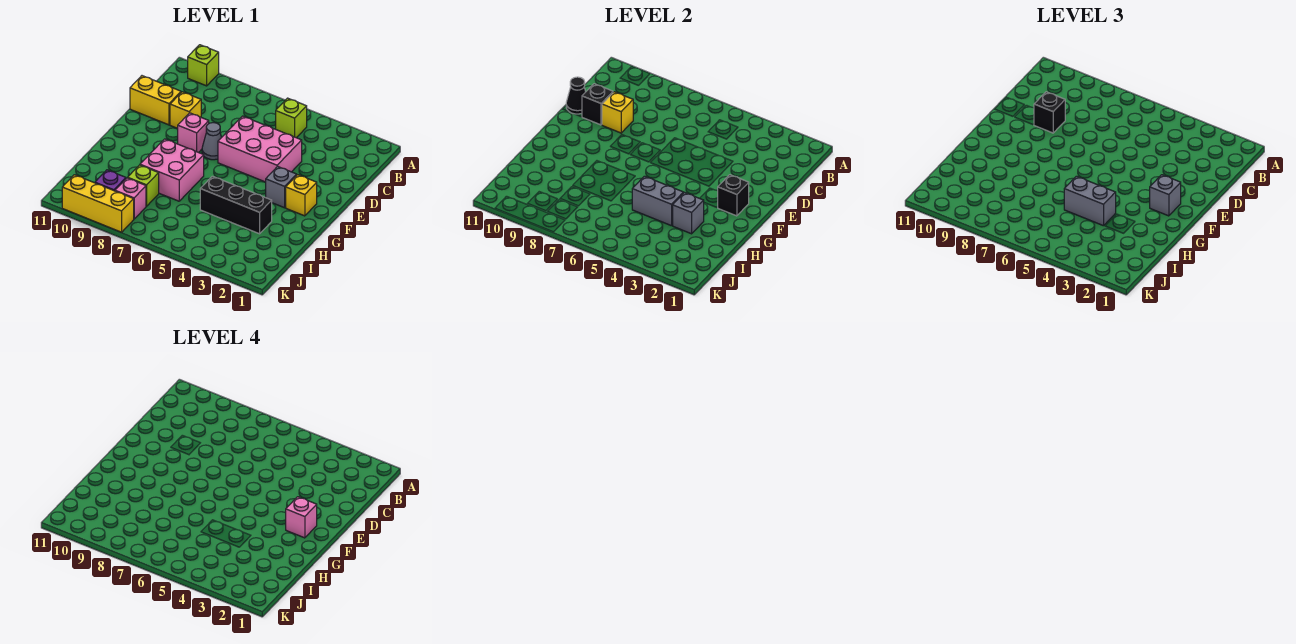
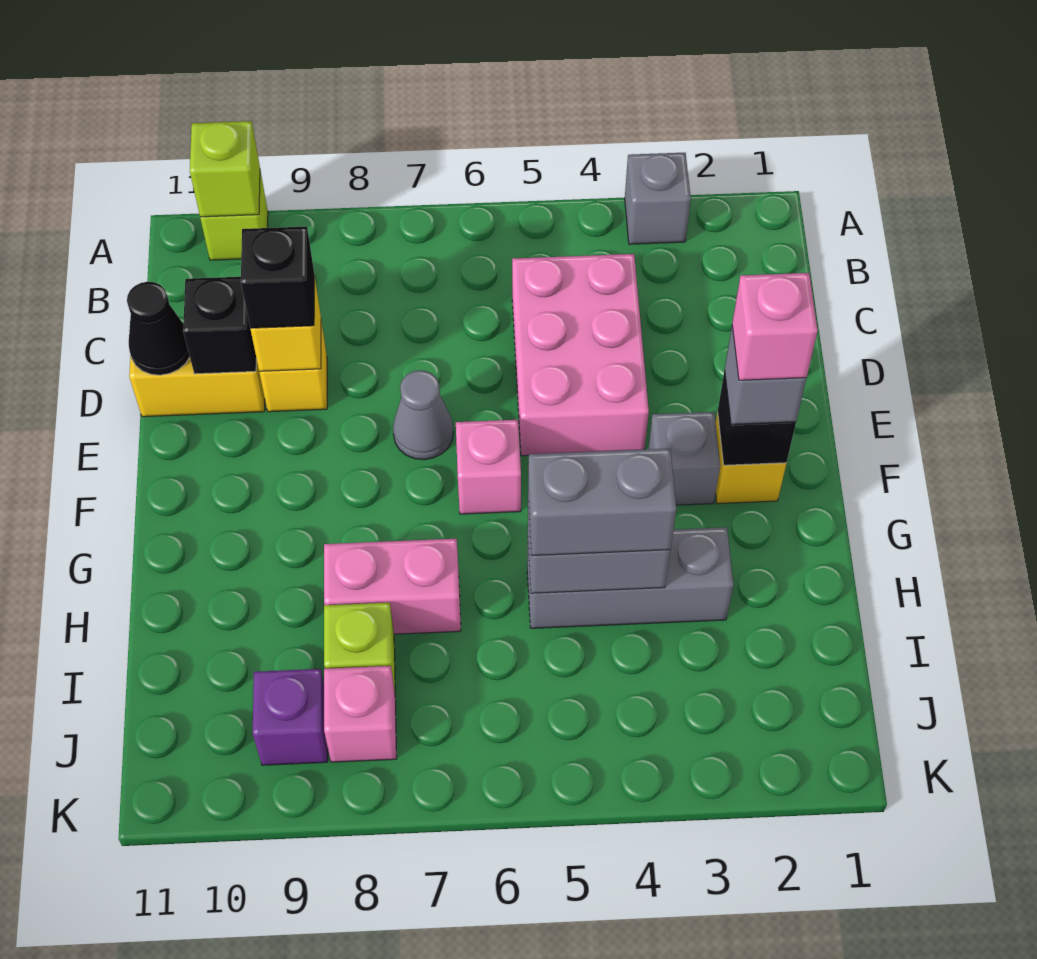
lime brick B5 level 1 -> lime brick A10 level 2
pink brick D4:E6 level 1 -> pink brick C4:E5 level 1
pink brick E8 level 1 -> pink brick F6 level 1
pink brick G7:H8 level 1 -> pink brick H7:H8 level 1
black brick H3:H5 level 1 -> grey brick H3:H5 level 1
grey brick H3 level 2 -> grey brick A3 level 1
yellow brick K8:K10 level 1 -> none

